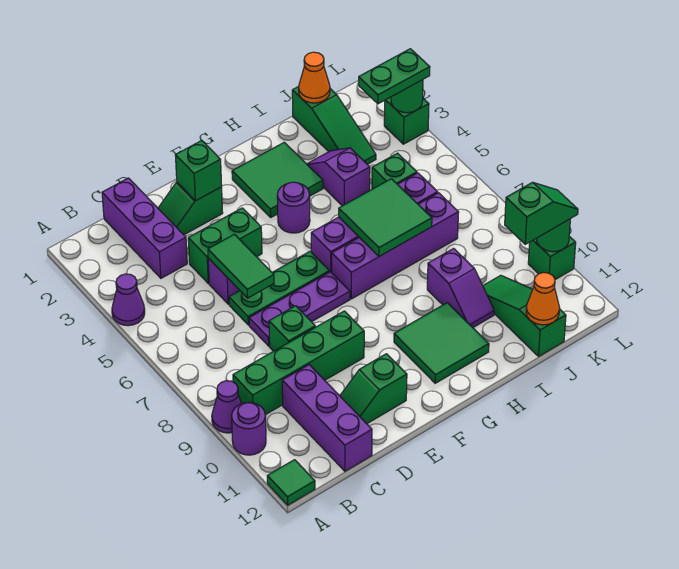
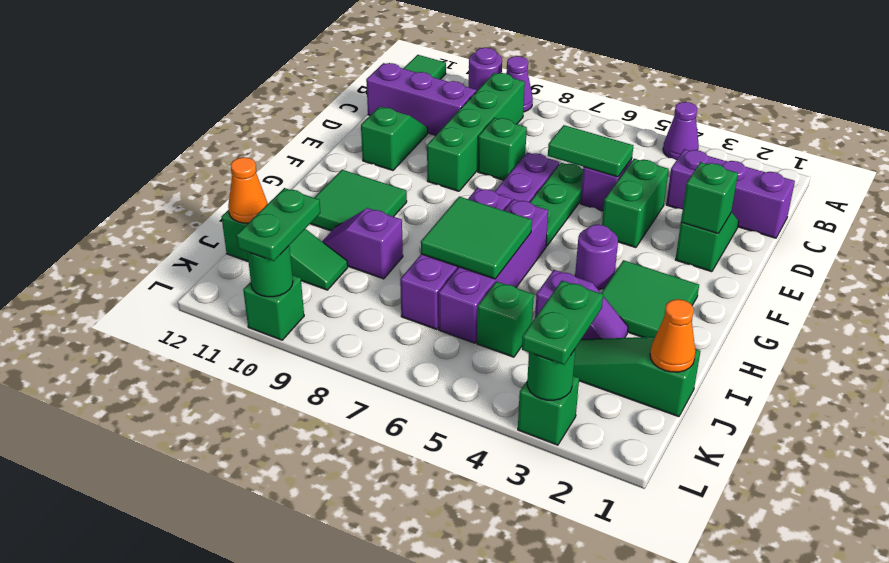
green slope K10:L10 level 3 top K -> green plate K10:L10 level 3

